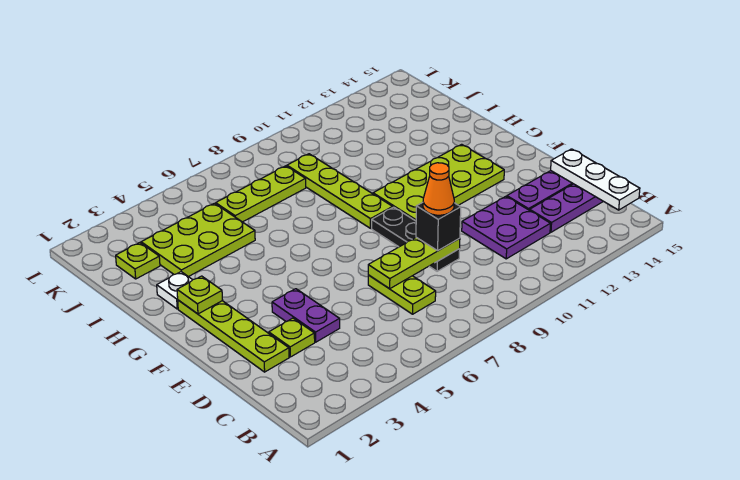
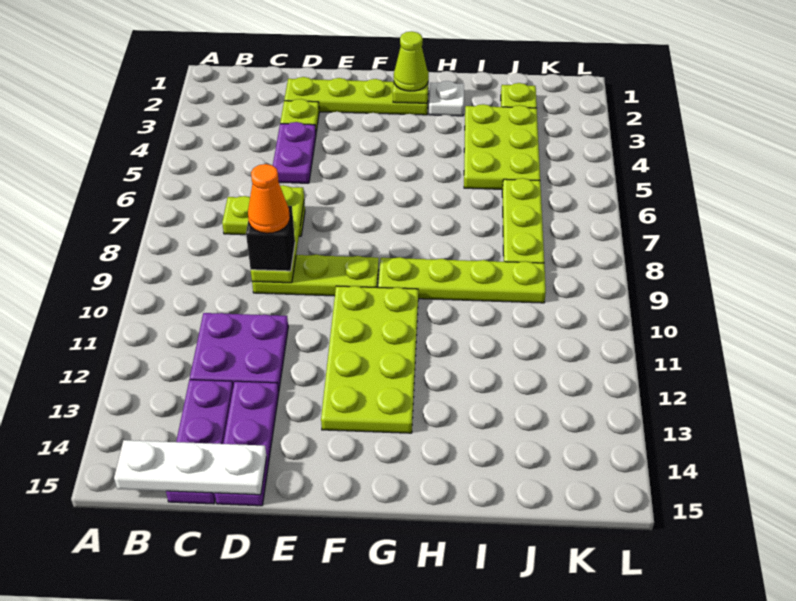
purple plate D4:E4 level 1 -> purple plate D4:D5 level 1
black plate D9:F9 level 1 -> lime plate D9:F9 level 1
none -> lime cone G2 level 3

